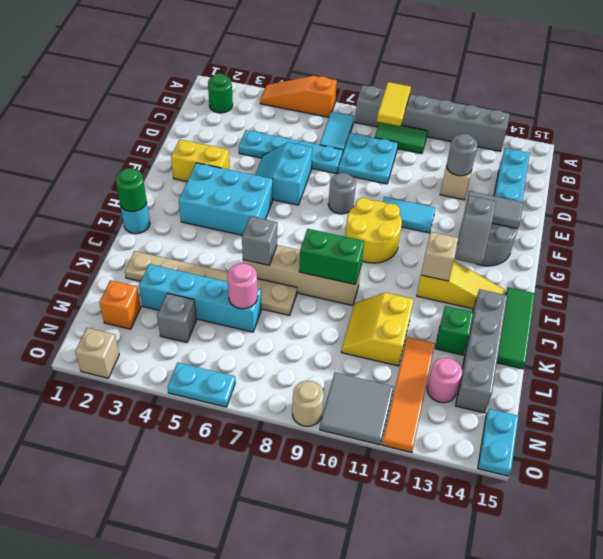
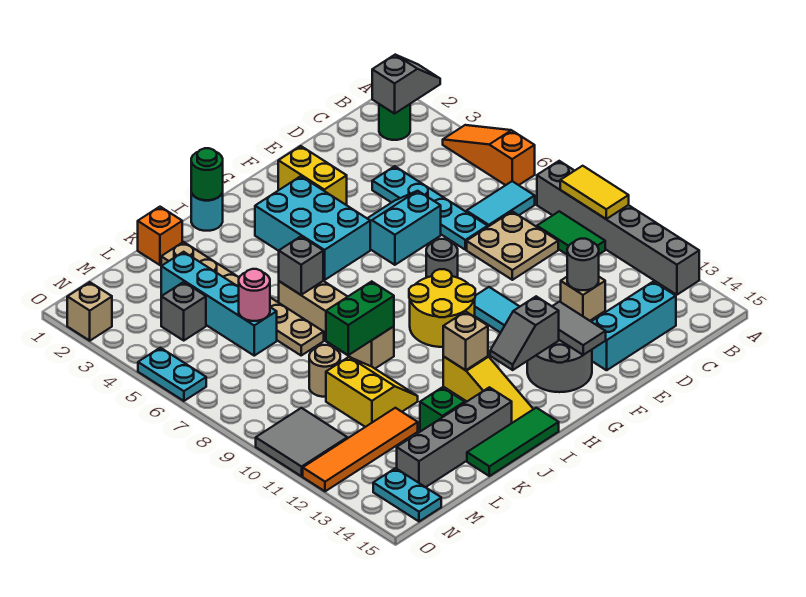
none -> grey slope A2:B2 level 2 top B
yellow tile A9:B9 level 2 -> yellow tile A9:A10 level 2
cyan plate C8:D9 level 1 -> tan plate C8:D9 level 1
green brick J8:J9 level 2 -> green brick J9:K9 level 2
yellow slope K10:L11 level 1 top 11 -> yellow slope K10:L11 level 1 top L
orange brick M2 level 1 -> orange brick K1 level 1
pink round brick M13 level 1 -> none
cyan plate N15:O15 level 1 -> cyan plate N14:N15 level 1
tan round brick O9 level 1 -> tan round brick L9 level 1

